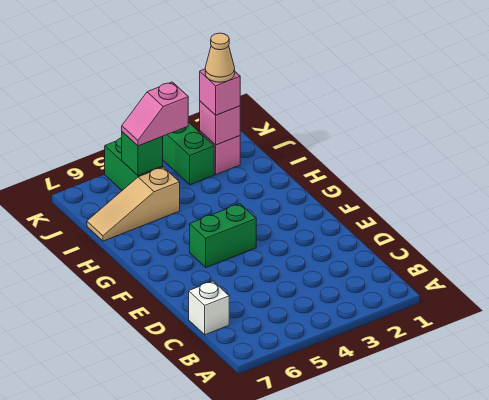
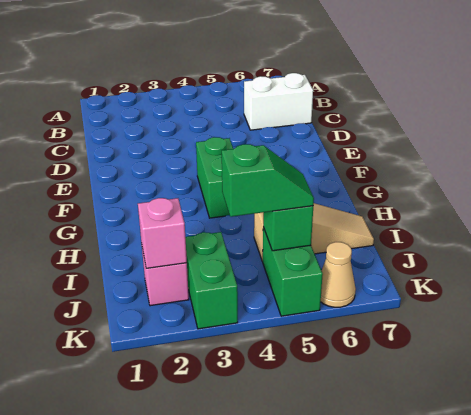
white brick C7 level 1 -> white brick C6:C7 level 1
green brick F4:F5 level 1 -> green brick F4:G4 level 1
pink brick J2 level 3 -> none
tan cone J2 level 4 -> tan cone K6 level 1
pink slope J4:J5 level 3 top 4 -> green slope J4:J5 level 3 top 4

